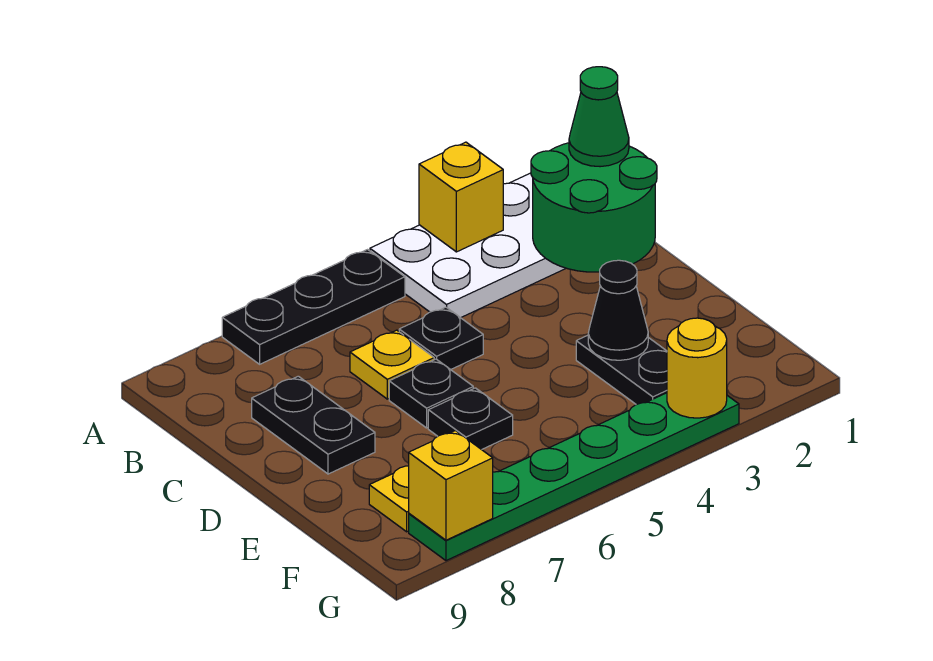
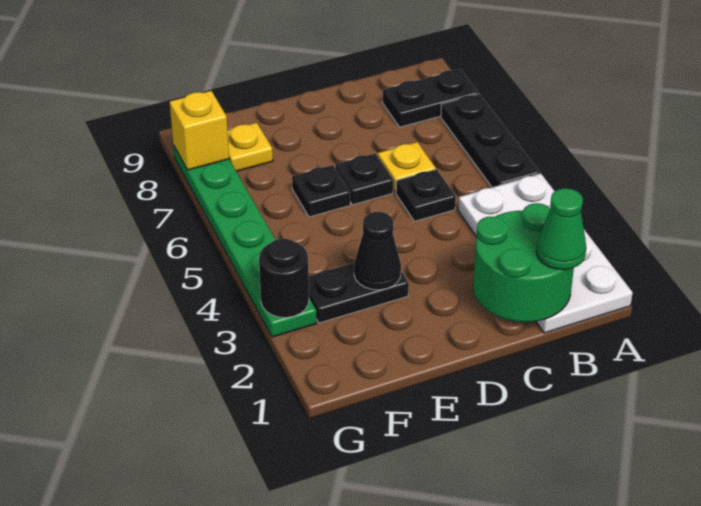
yellow brick A3 level 2 -> none
black plate C8:D8 level 1 -> black plate A8:B8 level 1
yellow round brick G3 level 2 -> black round brick G3 level 2

